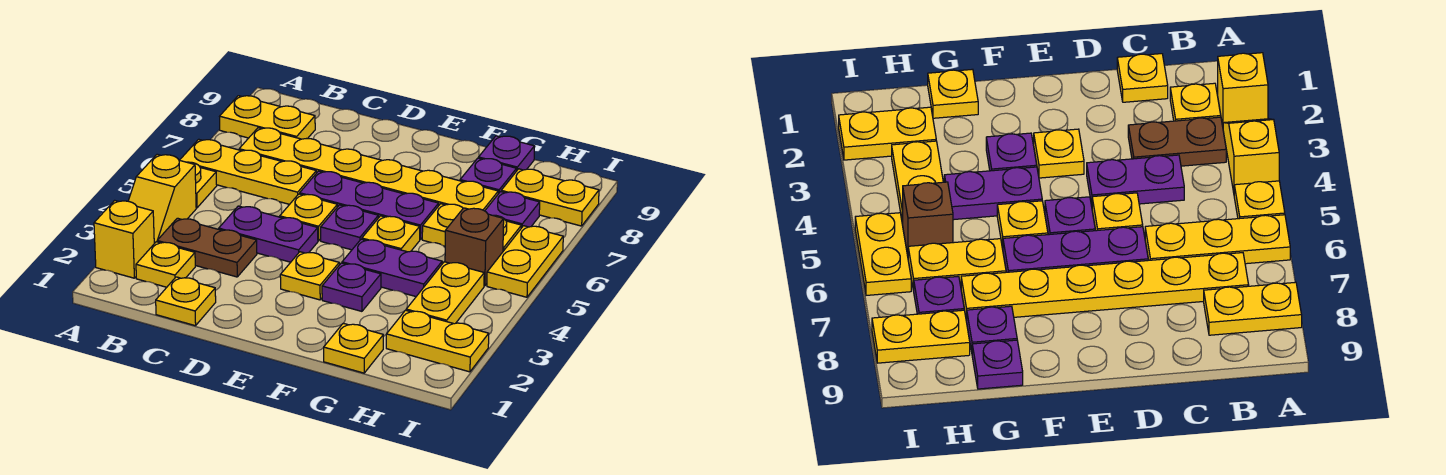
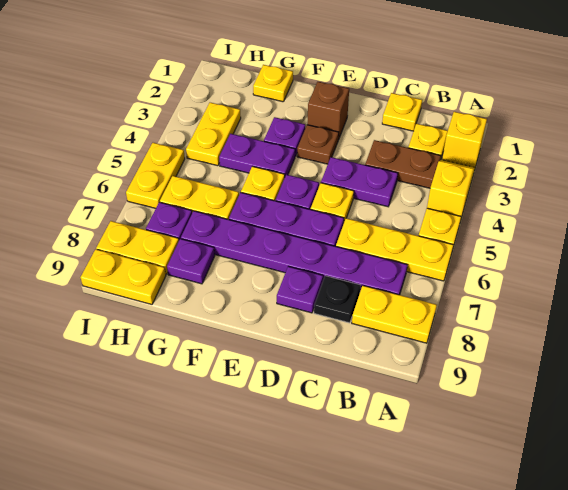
yellow plate B7:G7 level 1 -> purple plate B7:G7 level 1
none -> black plate C8 level 1
yellow plate E3 level 1 -> brown plate E3 level 1
purple plate G9 level 1 -> purple plate D8 level 1
yellow plate H2:I2 level 1 -> yellow plate H9:I9 level 1
brown brick H5 level 1 -> brown brick E2 level 1

